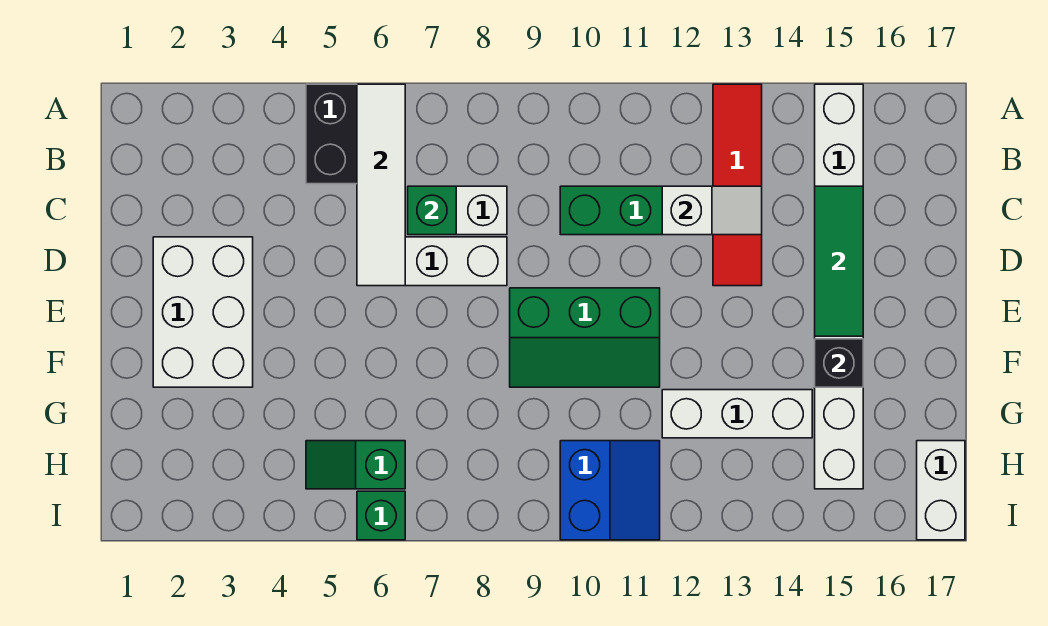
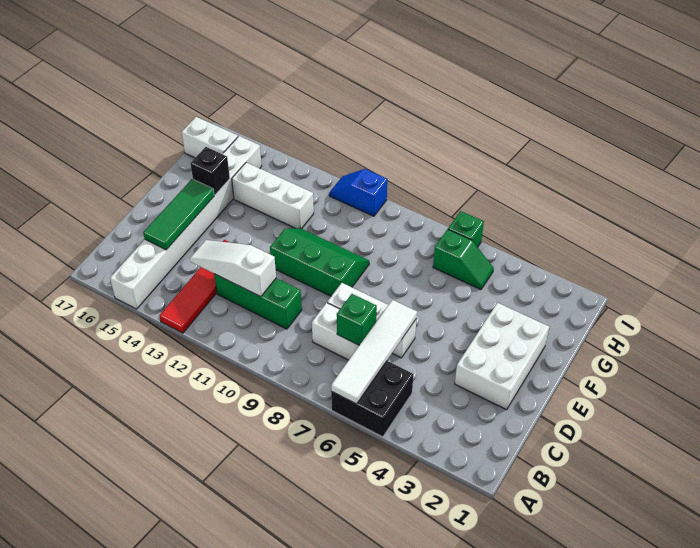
white slope C12:C13 level 2 top 12 -> white slope C11:C13 level 2 top 11
blue slope H10:I11 level 1 top 10 -> blue slope I10:I11 level 1 top 10
white brick H17:I17 level 1 -> white brick H16:H17 level 1

